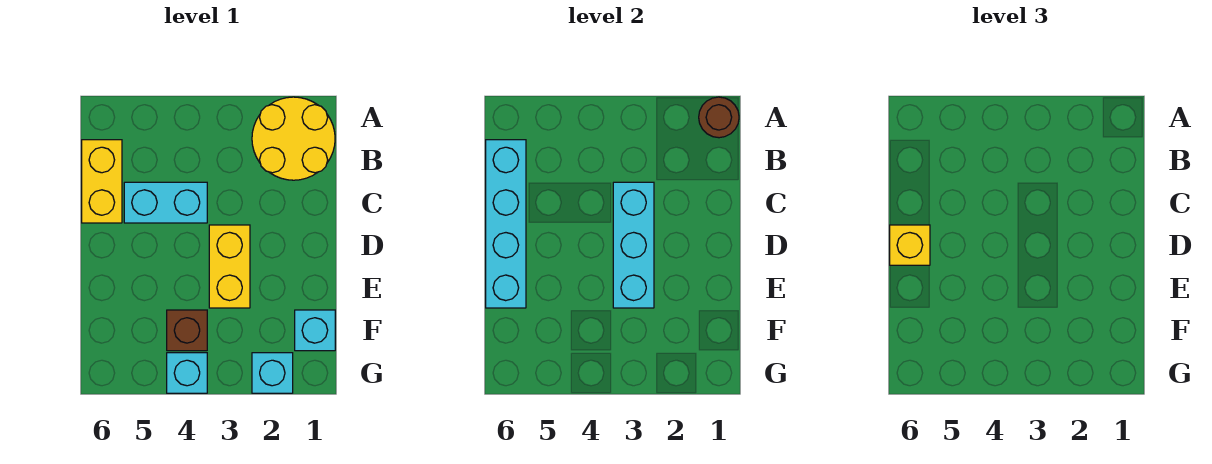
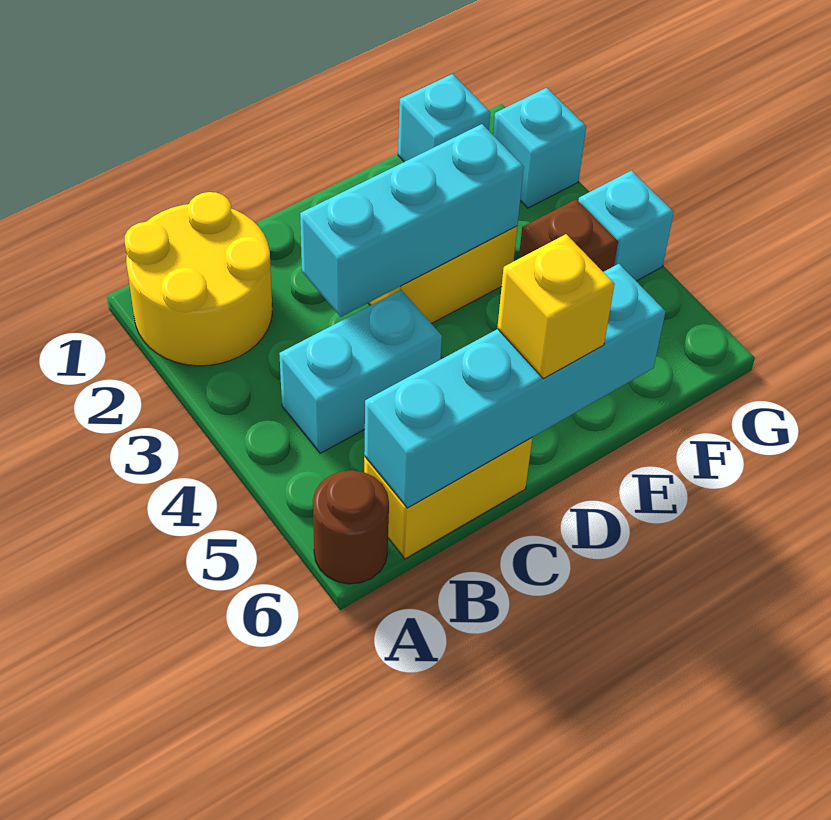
brown round brick A1 level 2 -> brown round brick A6 level 1
cyan brick C4:C5 level 1 -> cyan brick B4:C4 level 1

